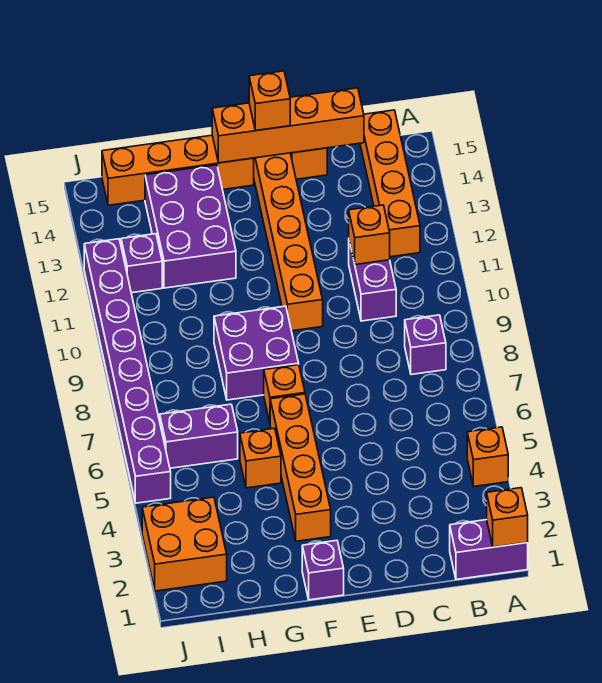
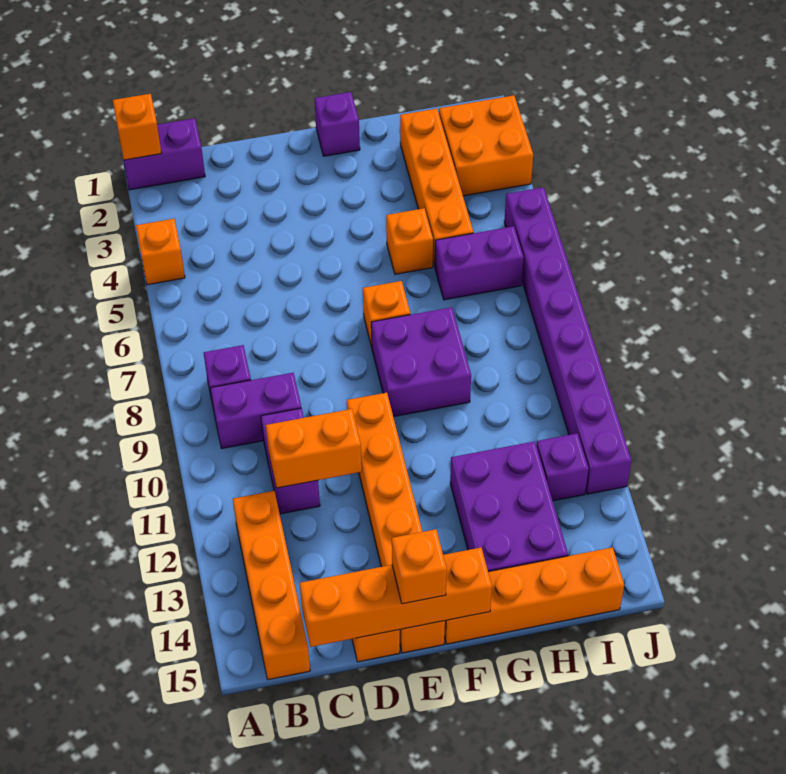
none -> purple brick B9:C9 level 1
orange brick C11 level 2 -> orange brick C11:D11 level 2
orange brick F3:F6 level 1 -> orange brick H2:H5 level 1

